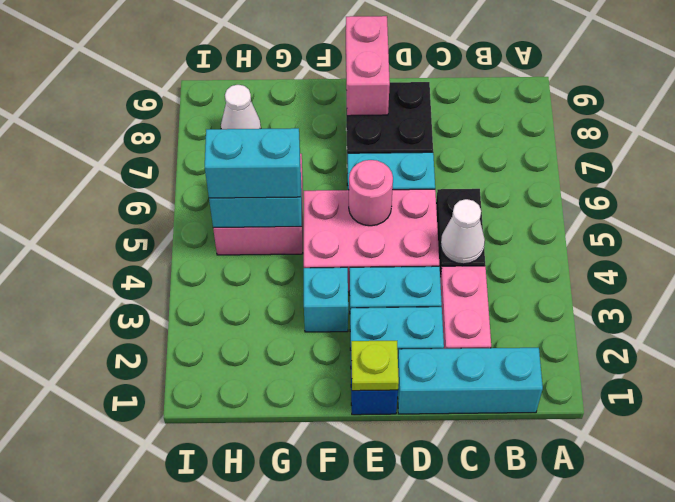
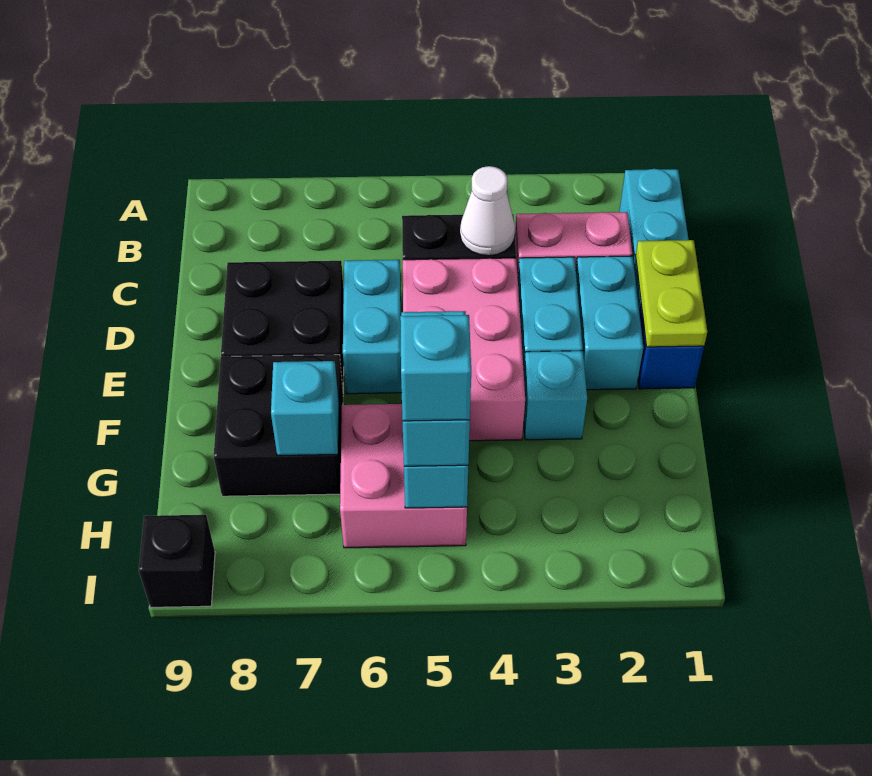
lime plate E1 level 2 -> lime plate D1:E1 level 2
pink round brick E5 level 2 -> none
pink brick E8:E9 level 2 -> none
none -> black brick F7:G8 level 1
none -> cyan brick G7 level 2
none -> cyan brick H5 level 4
white cone H8 level 1 -> none
none -> black brick I9 level 1

